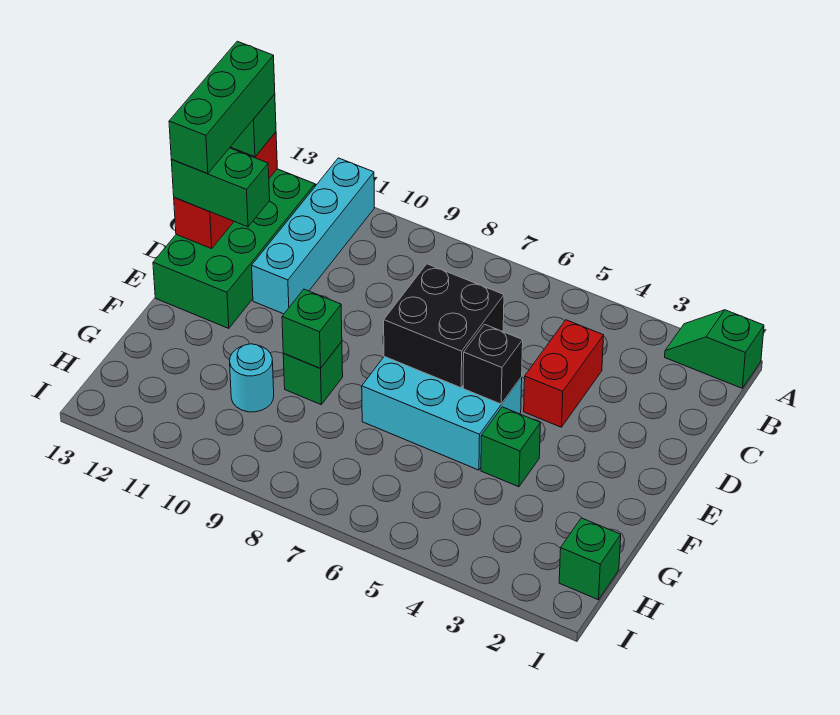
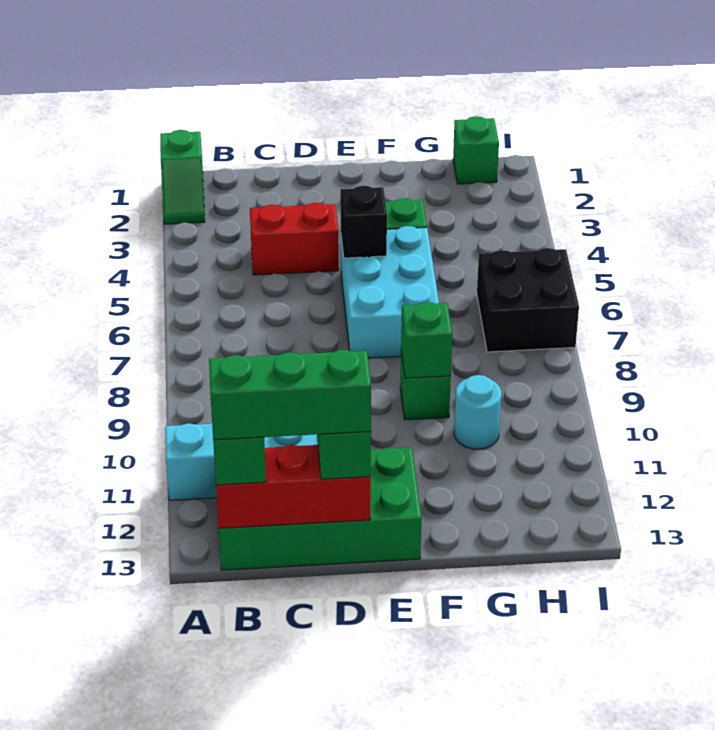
black brick D6:E7 level 2 -> black brick H6:I7 level 1

